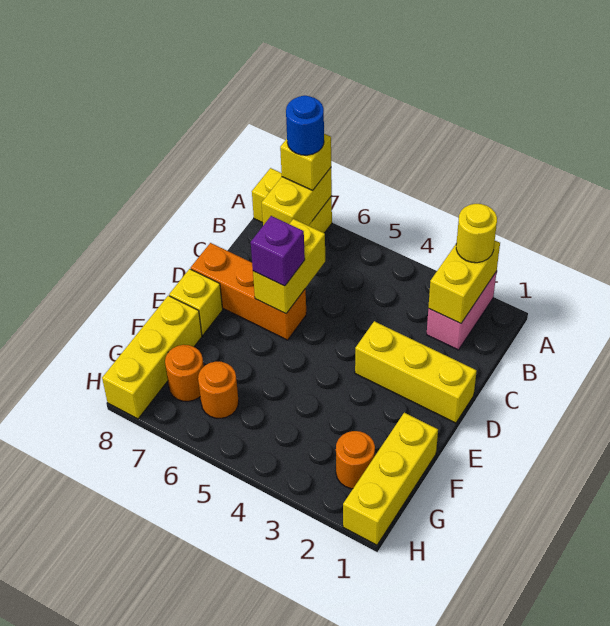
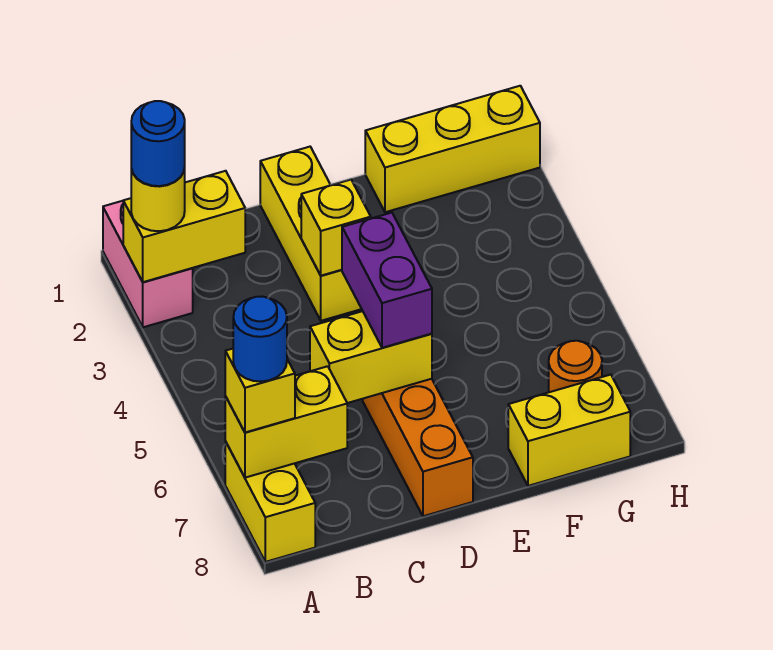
pink brick A2:B2 level 1 -> pink brick A1:A2 level 1
none -> blue round brick A2 level 4
purple brick D6 level 3 -> purple brick D5:D6 level 3
yellow brick E8 level 1 -> yellow brick D3 level 2
yellow brick F8:H8 level 1 -> yellow brick F8:G8 level 1
orange round brick G2 level 1 -> none
orange round brick G6 level 1 -> none

